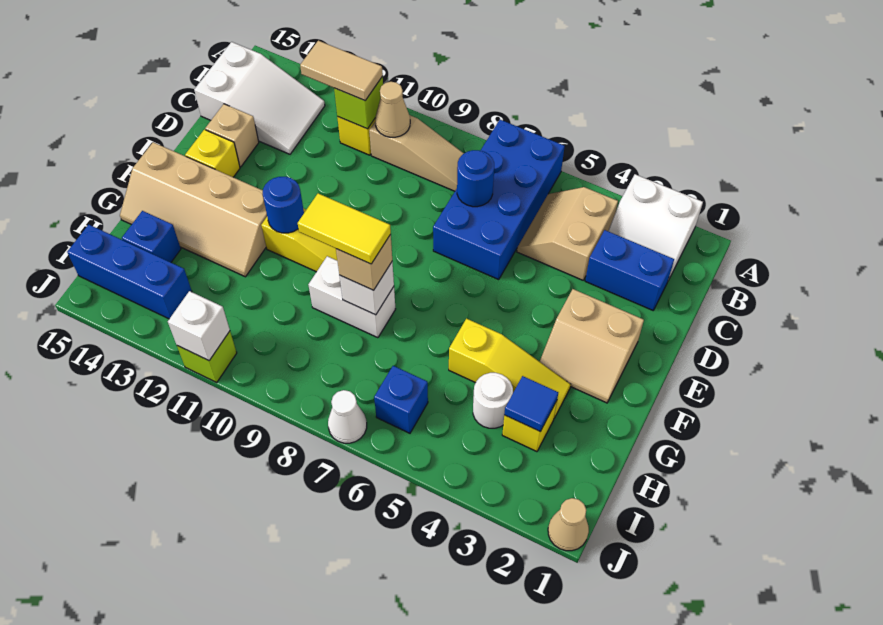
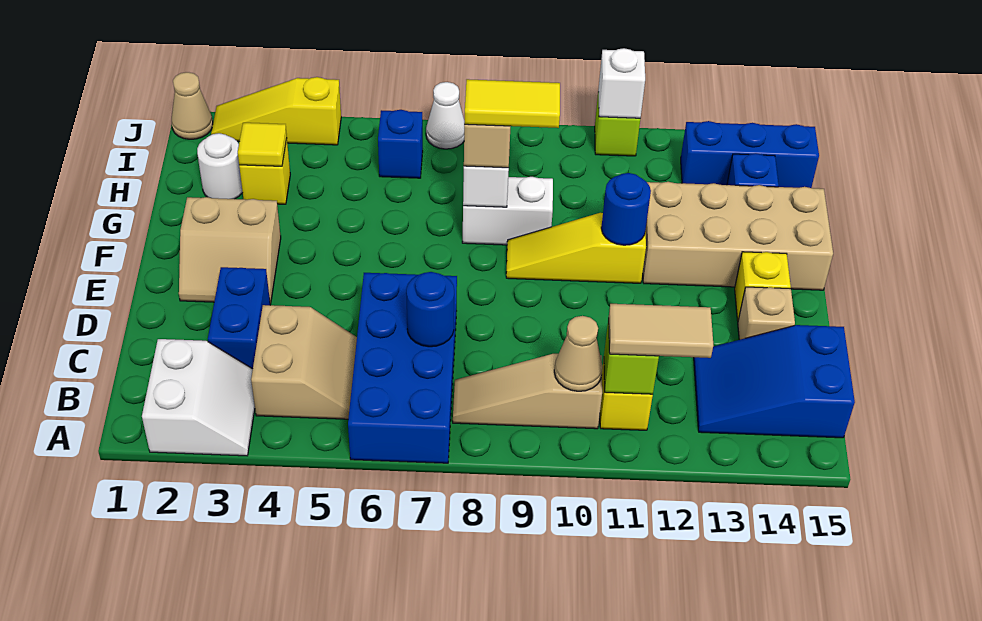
white slope A2:B3 level 1 top A -> white slope A2:B3 level 1 top 2
white slope B13:C15 level 1 top 15 -> blue slope B13:C15 level 1 top 15
blue brick C2:C3 level 1 -> blue brick C3:D3 level 1
tan slope E2:F3 level 1 top E -> tan slope E2:F3 level 1 top F
tan slope F12:G15 level 1 top F -> tan brick F12:G15 level 1
yellow slope G3:G5 level 1 top 5 -> yellow slope J2:J4 level 1 top 4
blue tile H3 level 2 -> yellow tile H3 level 2
white round brick H4 level 1 -> white round brick H2 level 1

